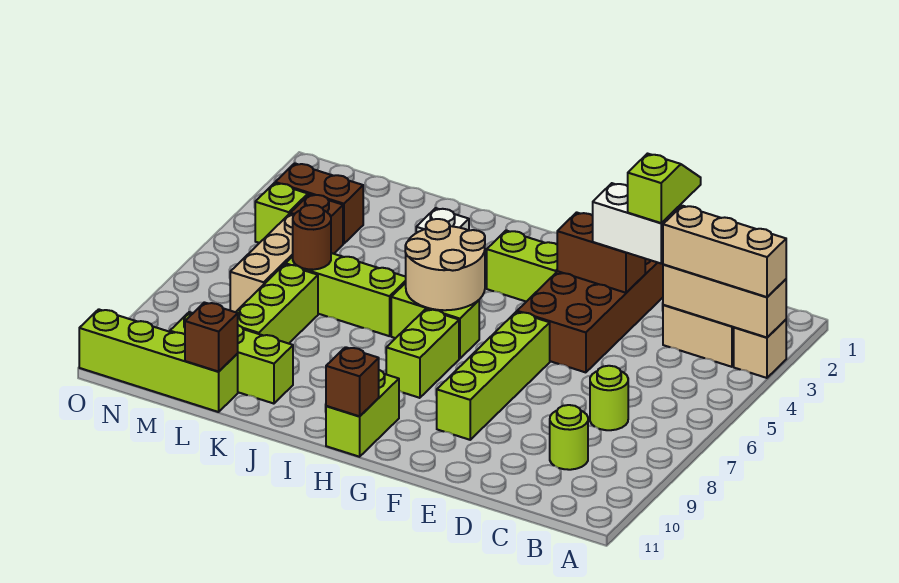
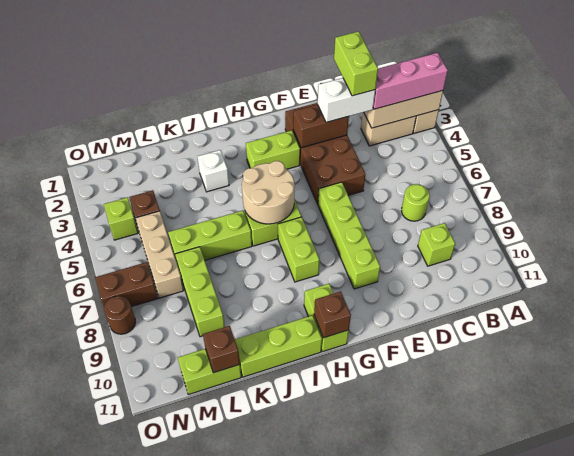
tan brick A3:C3 level 3 -> pink brick A3:C3 level 3
lime round brick C9 level 1 -> lime brick C9 level 1
lime slope D2:D3 level 4 top 3 -> lime brick D2:D3 level 4
lime brick K10:M10 level 1 -> lime brick I11:K11 level 1
brown round brick L6 level 2 -> brown round brick O8 level 1
lime brick L11:O11 level 1 -> lime brick L11:M11 level 1
brown brick M3:N3 level 1 -> brown brick N7:O7 level 1

